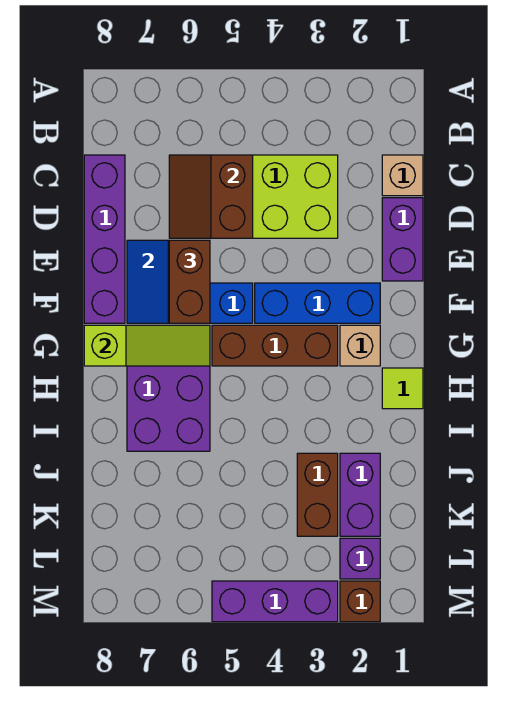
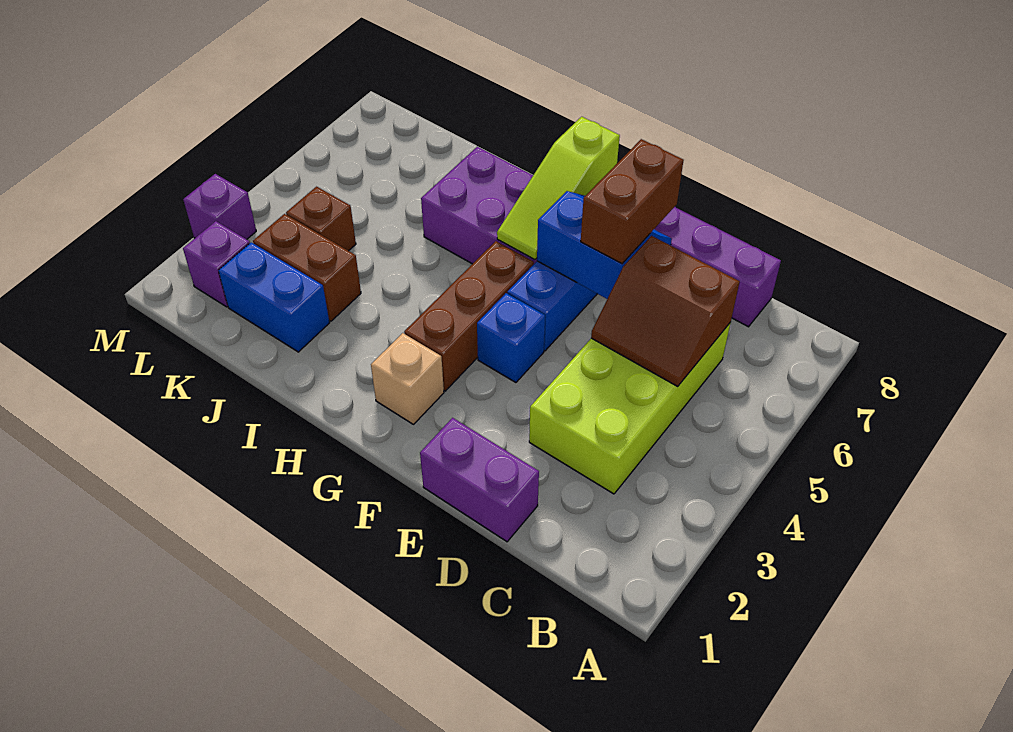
tan brick C1 level 1 -> none
brown slope C5:D6 level 2 top 5 -> brown slope C5:D6 level 2 top 6
brown brick E6:F6 level 3 -> brown brick E6:E7 level 3
blue brick F2:F4 level 1 -> blue brick F4 level 1
lime tile H1 level 1 -> none
purple brick J2:K2 level 1 -> blue brick J2:K2 level 1
brown brick M2 level 1 -> brown brick K4 level 1
purple brick M3:M5 level 1 -> purple brick M3 level 1

